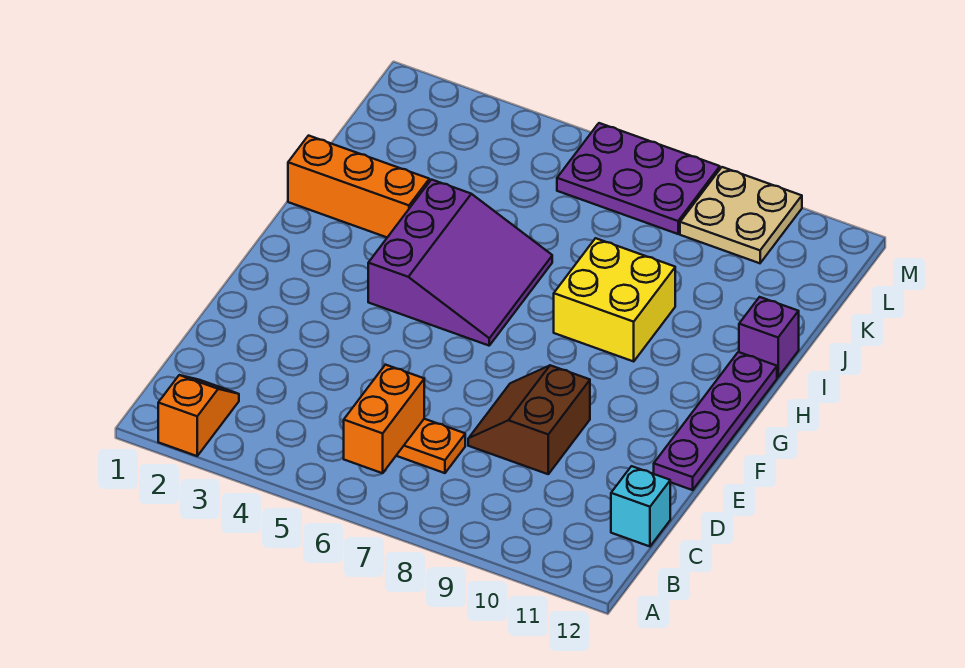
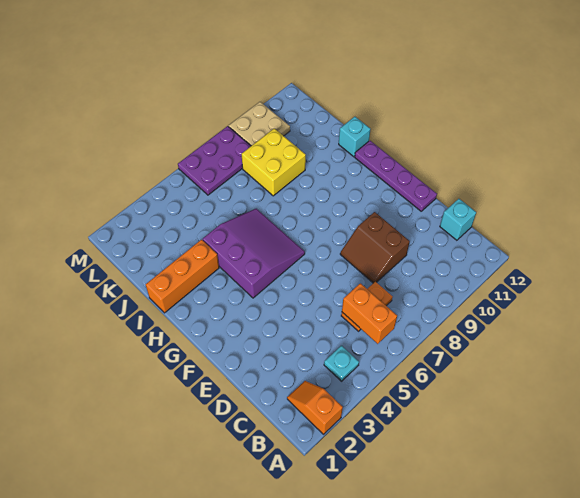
none -> cyan plate B4 level 1
yellow brick H8:I9 level 1 -> yellow brick J8:K9 level 1
purple brick I12 level 1 -> cyan brick I12 level 1

